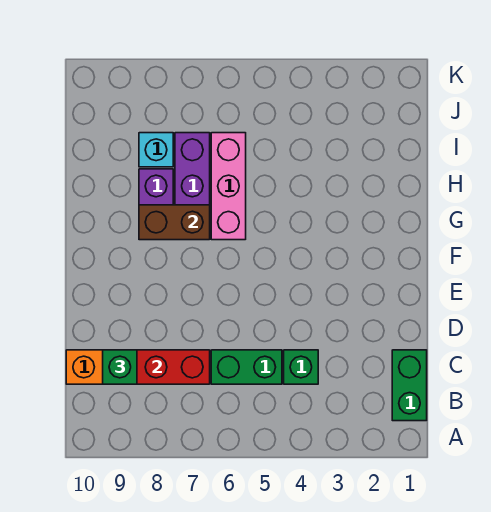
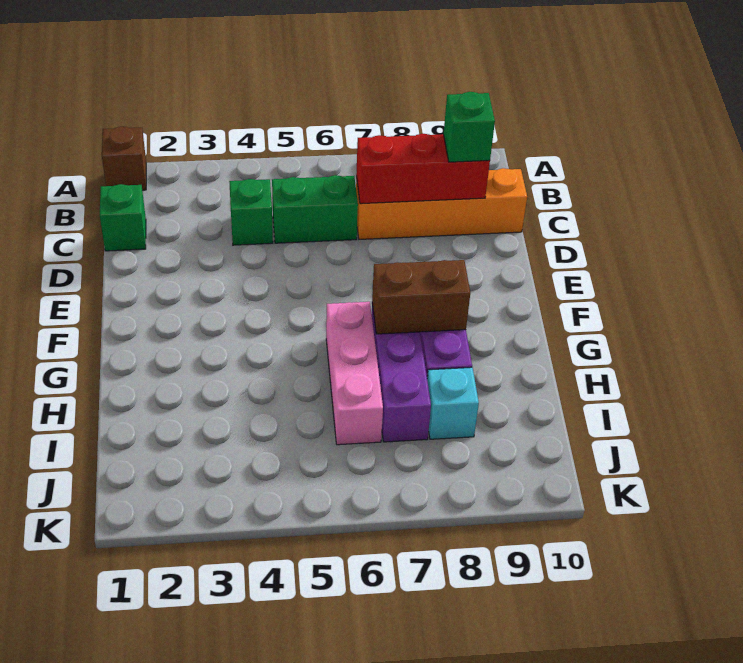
none -> brown brick A1 level 1
green brick B1:C1 level 1 -> green brick C1 level 1

